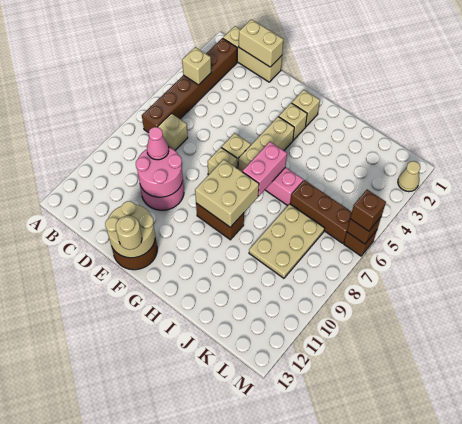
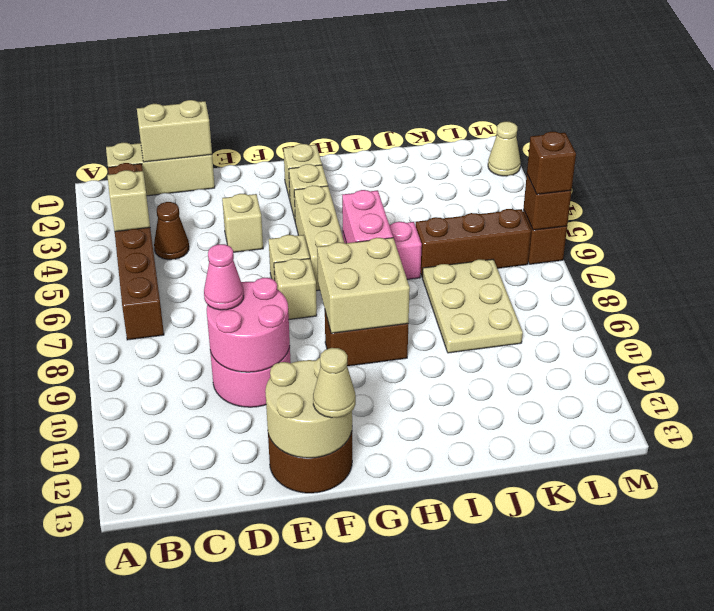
none -> brown cone C4 level 1
tan brick C7 level 1 -> tan brick E4 level 1
tan round brick F13 level 3 -> tan cone F13 level 3

